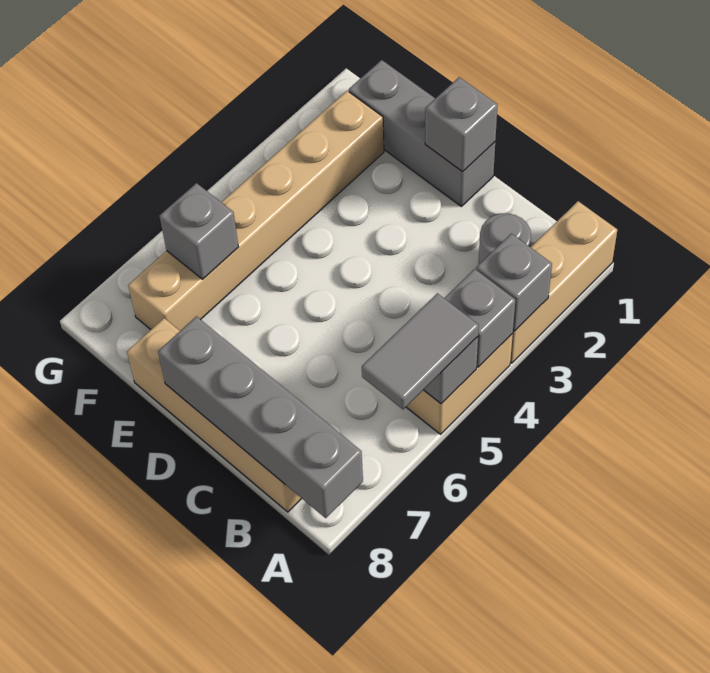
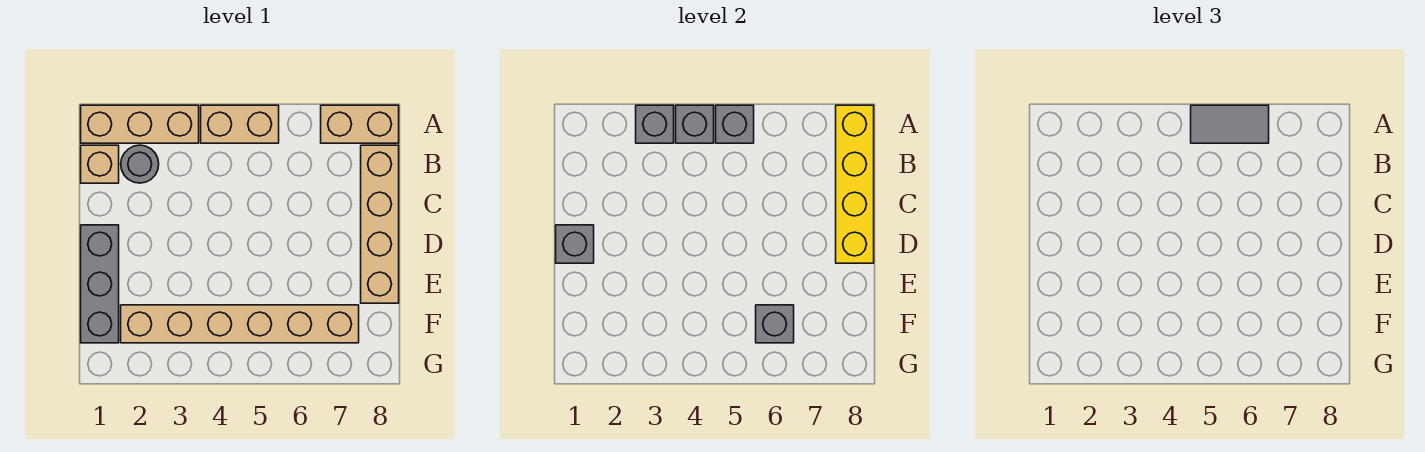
none -> tan brick A7:A8 level 1
grey brick A8:D8 level 2 -> yellow brick A8:D8 level 2
none -> tan brick B1 level 1

